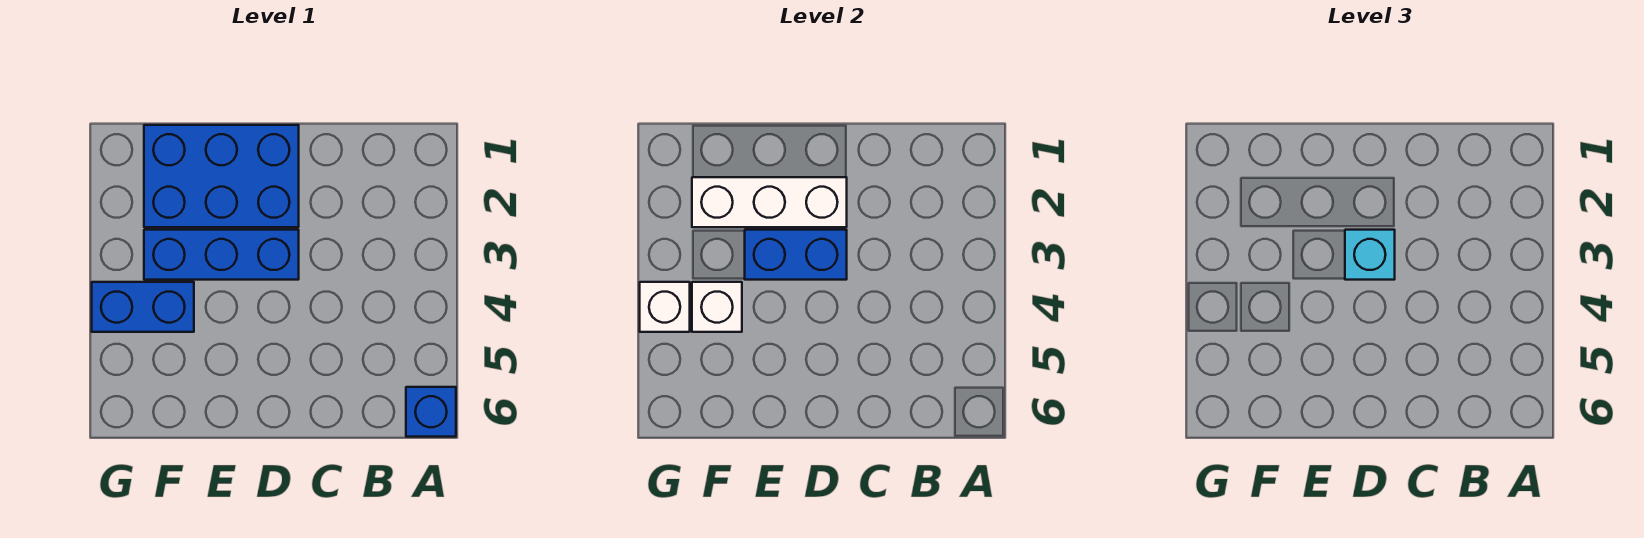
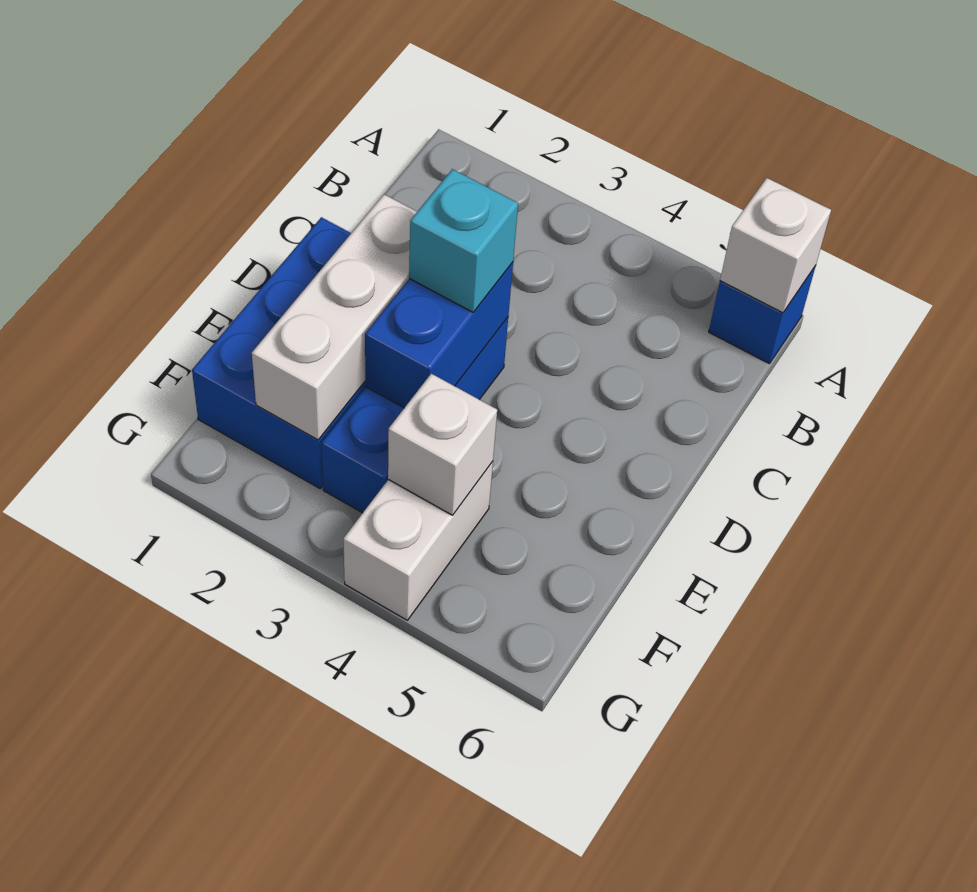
blue brick F4:G4 level 1 -> white brick F4:G4 level 1
white brick G4 level 2 -> white brick A6 level 2

